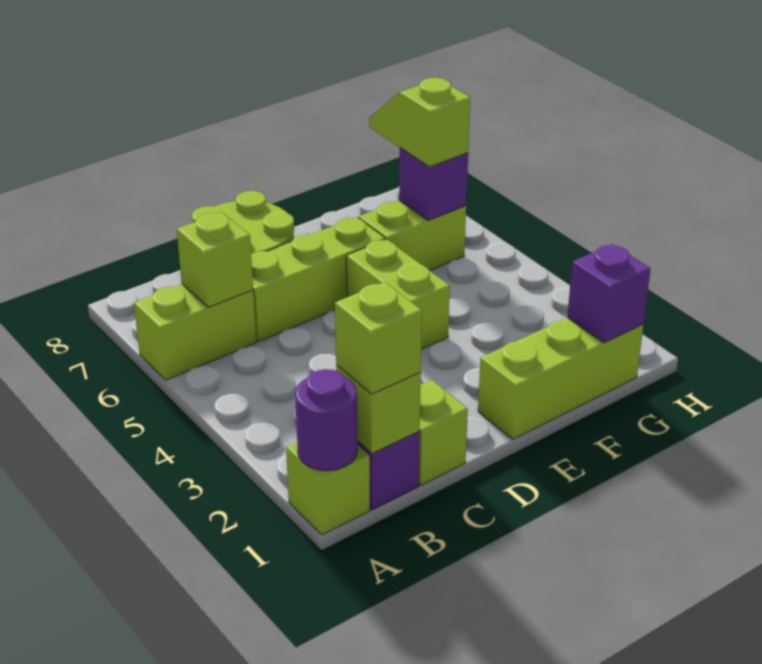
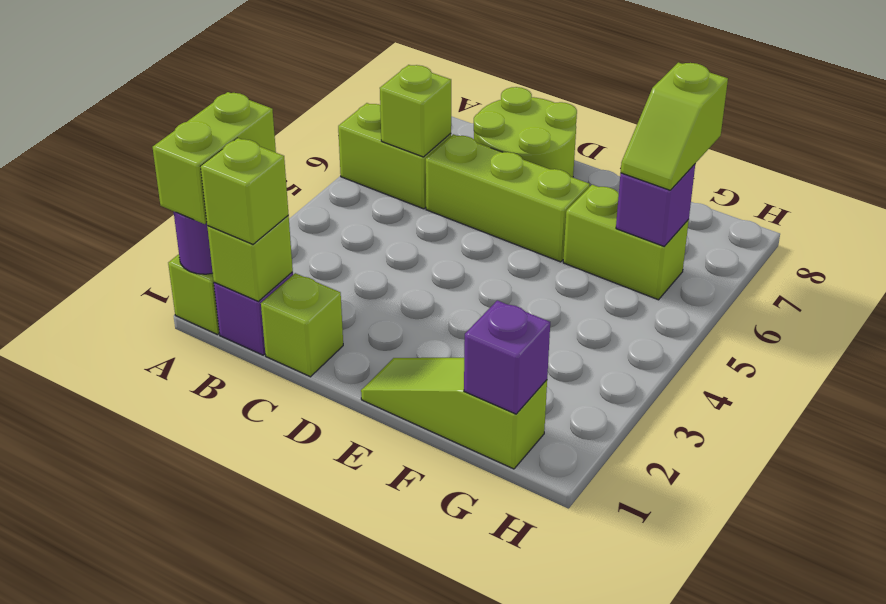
lime brick E1:G1 level 1 -> lime slope E1:G1 level 1 top G
lime brick E4:E5 level 1 -> lime brick A1:A2 level 3
lime slope G6:G7 level 3 top 6 -> lime slope G6:G7 level 3 top 7

